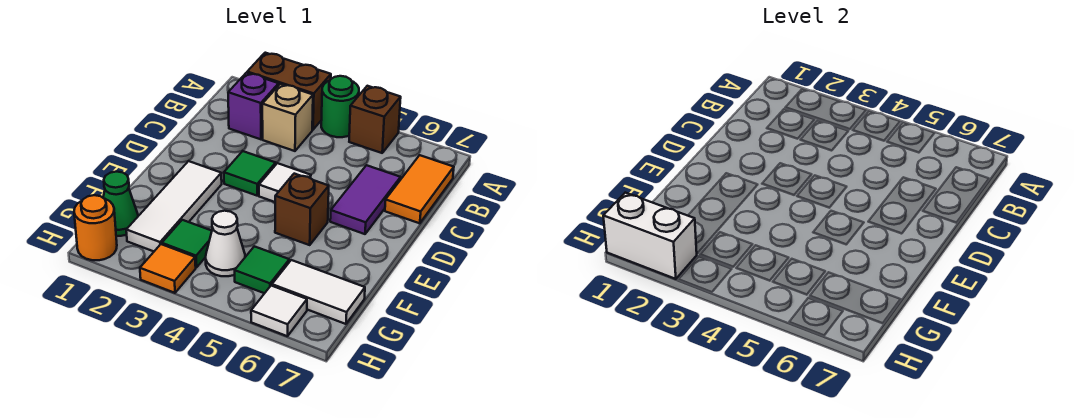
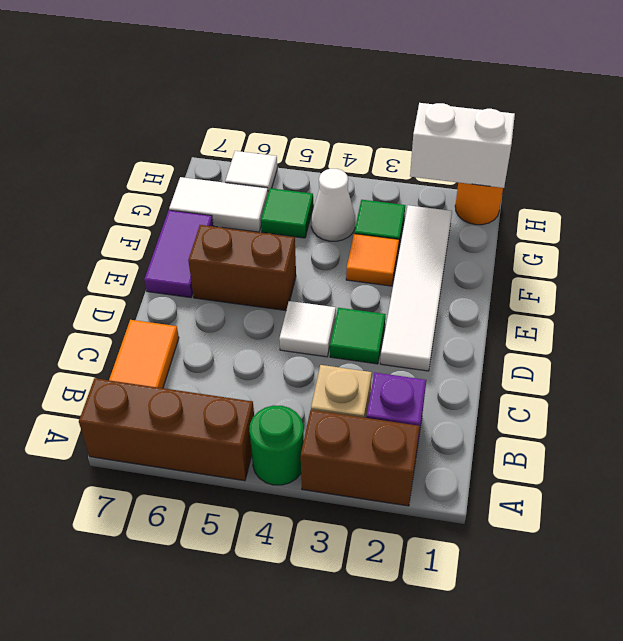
brown brick A5 level 1 -> brown brick A5:A7 level 1
purple tile C6:D6 level 1 -> purple tile E7:F7 level 1
white tile E2:G2 level 1 -> white tile D2:G2 level 1
brown brick E5 level 1 -> brown brick E5:E6 level 1
green cone G1 level 1 -> none
orange tile H3 level 1 -> orange tile F3 level 1

